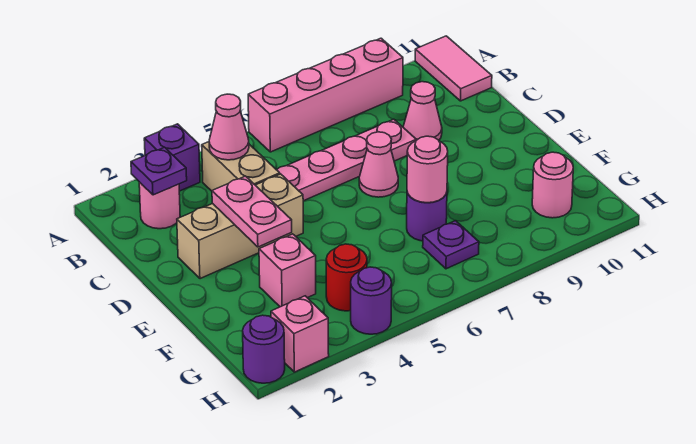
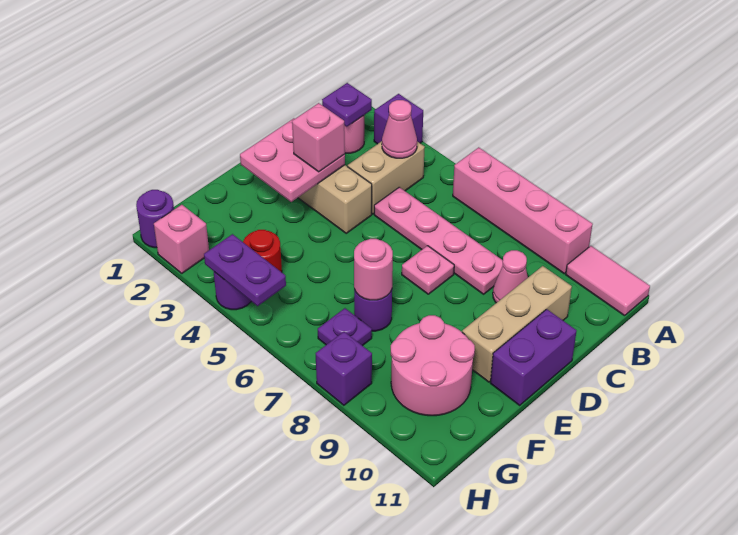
pink tile A11:B11 level 1 -> pink tile A10:A11 level 1
none -> tan brick C10:E10 level 1
pink plate D3:E3 level 2 -> pink plate D2:E3 level 2
pink cone D7 level 1 -> pink plate D7 level 1
none -> purple brick D11:E11 level 1
pink brick F3 level 1 -> pink brick D3 level 3
pink round brick G10 level 1 -> pink round brick F9:G10 level 1
none -> purple plate H4:H5 level 2
none -> purple brick H8 level 1

